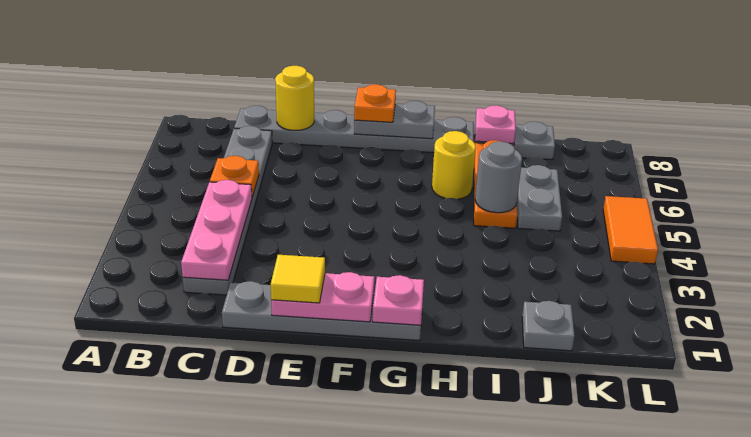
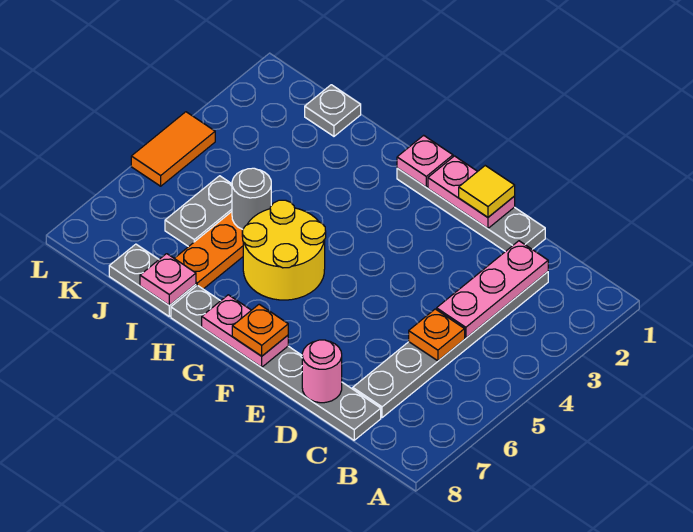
yellow round brick D8 level 2 -> pink round brick D8 level 2
grey plate F8:G8 level 2 -> pink plate F8:G8 level 2
yellow round brick H6 level 1 -> yellow round brick G5:H6 level 1

